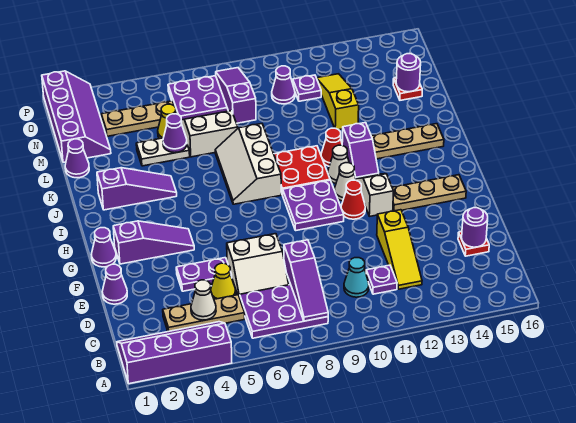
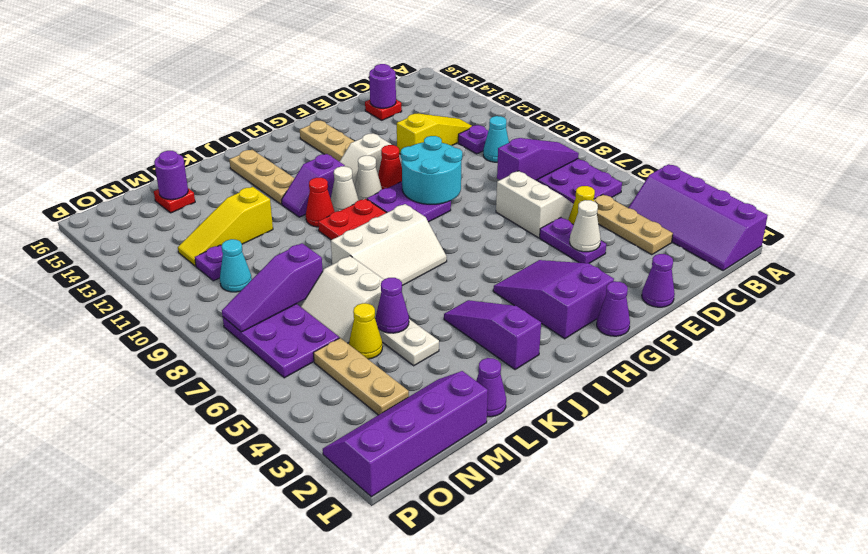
white cone C4 level 2 -> white cone E4 level 2
none -> cyan round brick F9:G10 level 2
purple slope G2:G4 level 1 top 2 -> purple slope G2:H4 level 1 top 2
purple slope I12:J12 level 1 top J -> purple slope I12:J12 level 1 top I
purple cone N10 level 1 -> cyan cone N10 level 1

